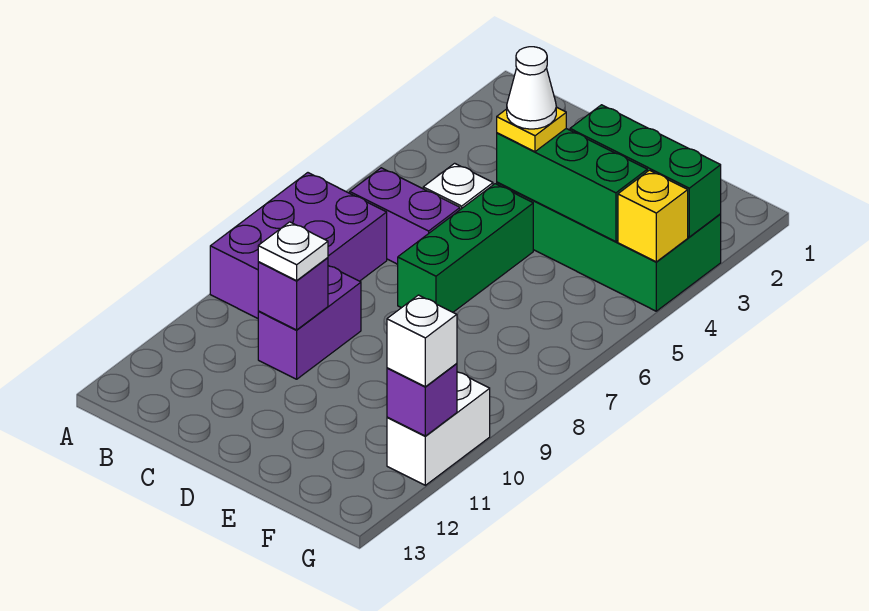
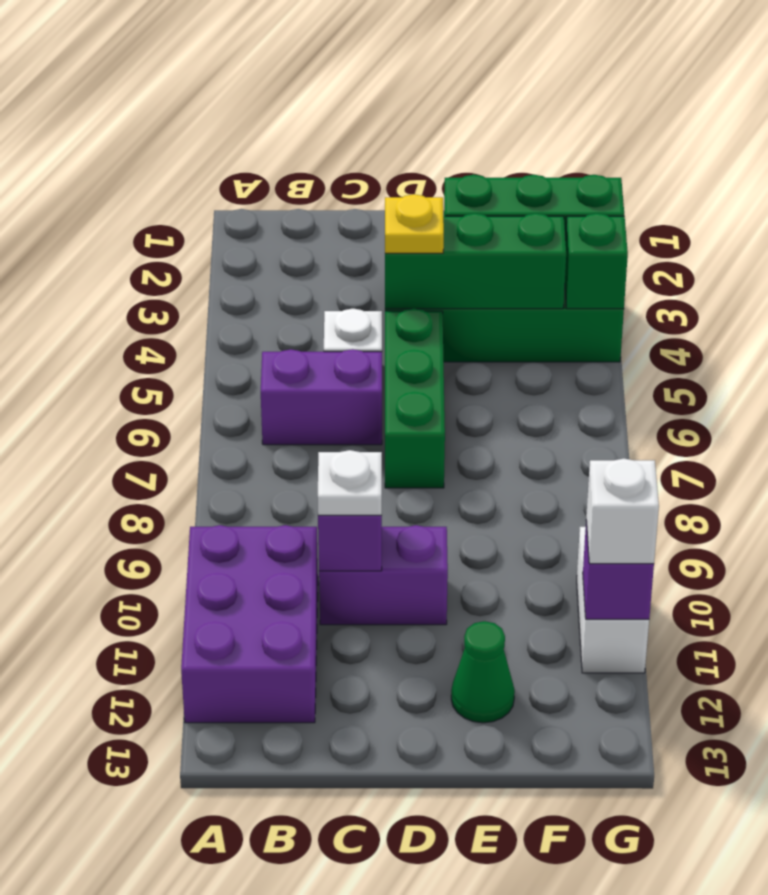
purple brick A7:B9 level 1 -> purple brick A10:B12 level 1
purple brick C9:C10 level 1 -> purple brick C10:D10 level 1
white cone D4 level 4 -> none
none -> green cone E12 level 1
yellow brick G4 level 2 -> green brick G4 level 2

